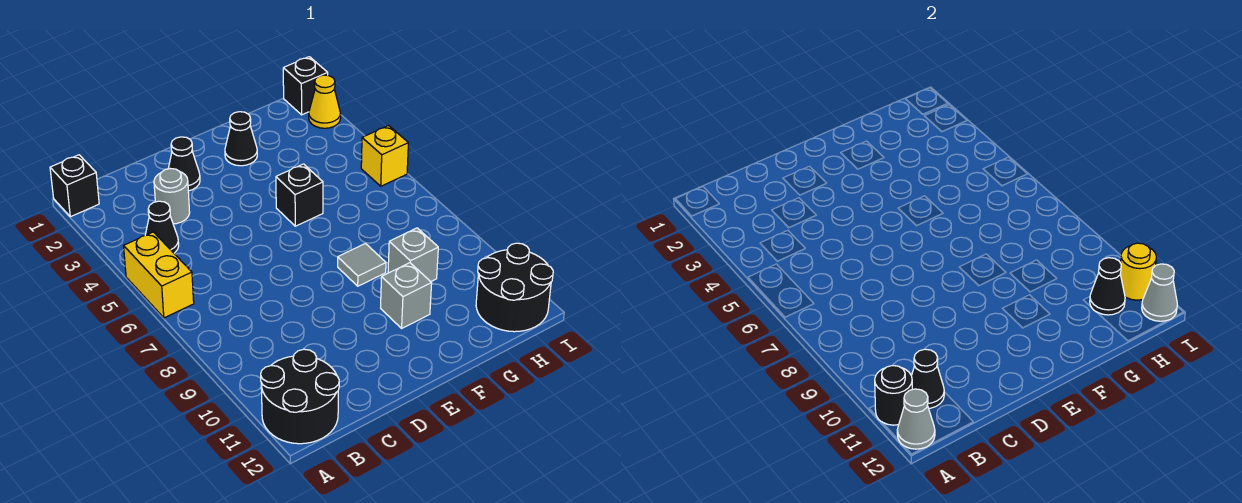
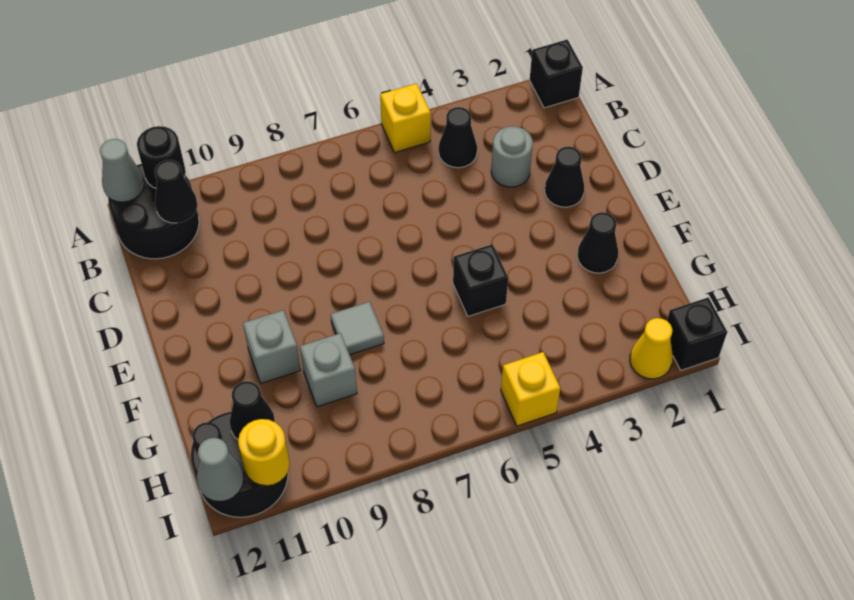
yellow brick A5:A6 level 1 -> yellow brick A5 level 1

